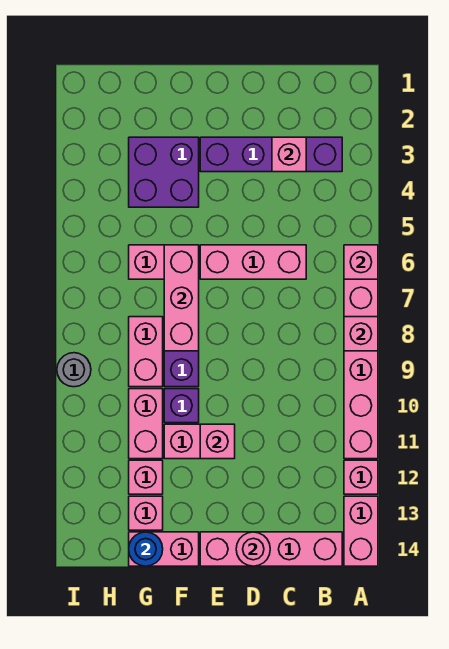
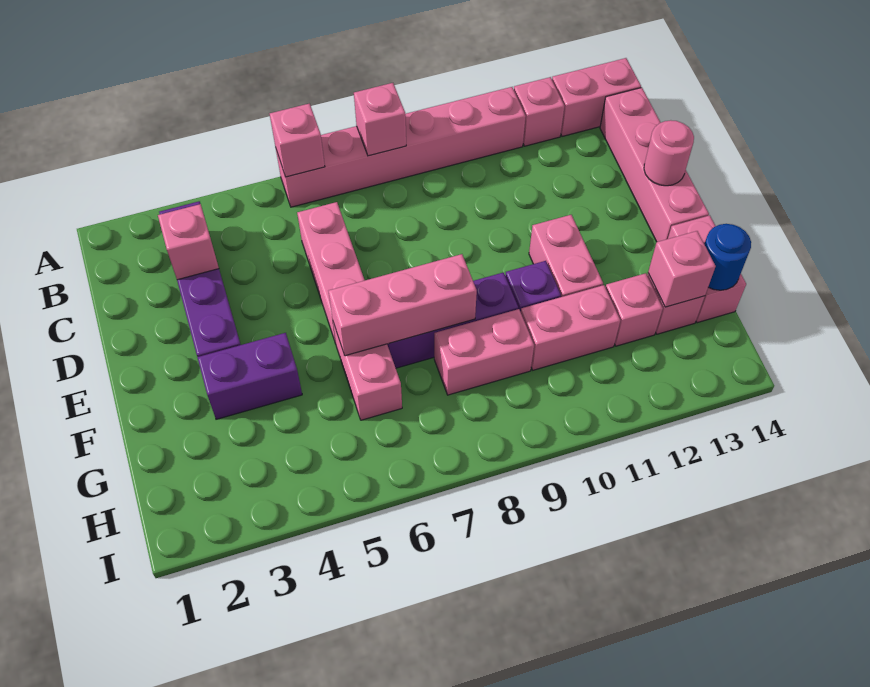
pink brick E11 level 2 -> pink brick G13 level 2
purple brick F3:G4 level 1 -> purple brick F3:F4 level 1
grey round brick I9 level 1 -> none

